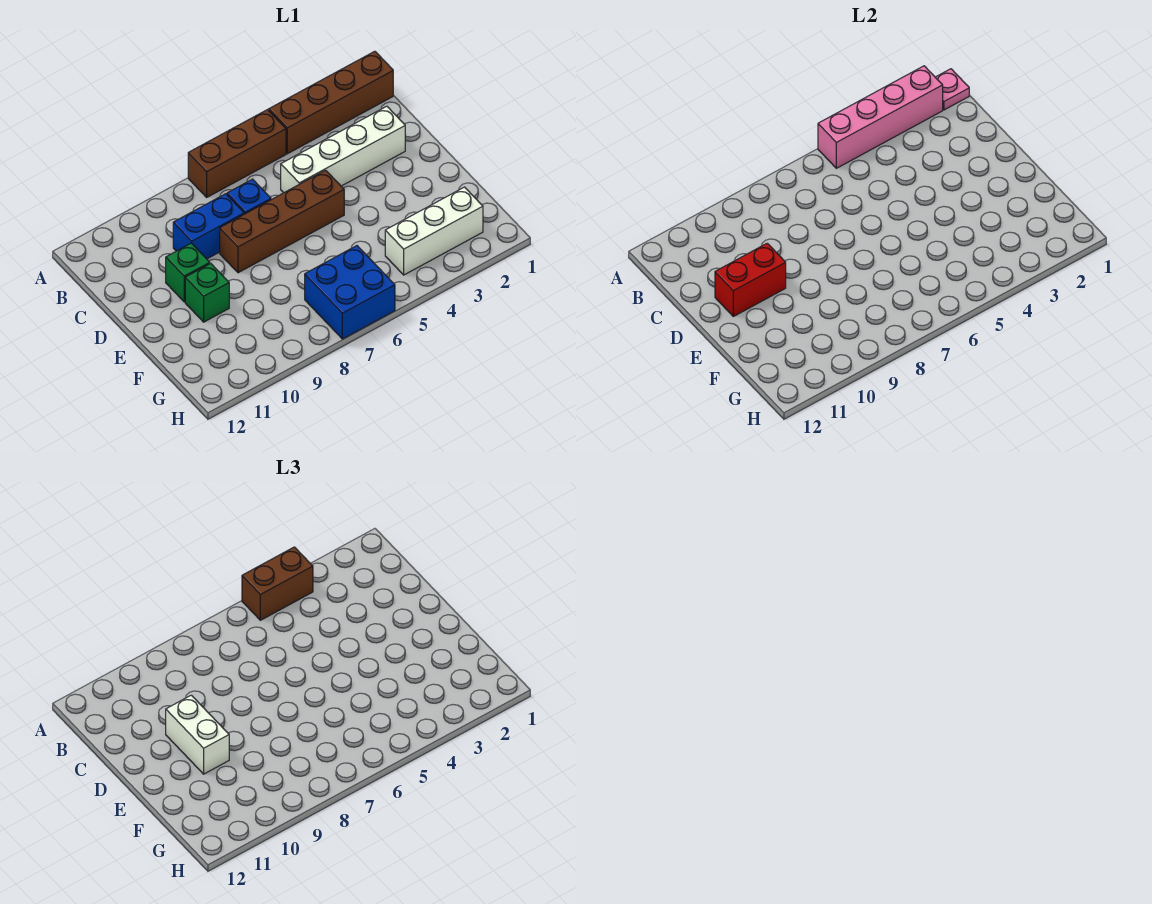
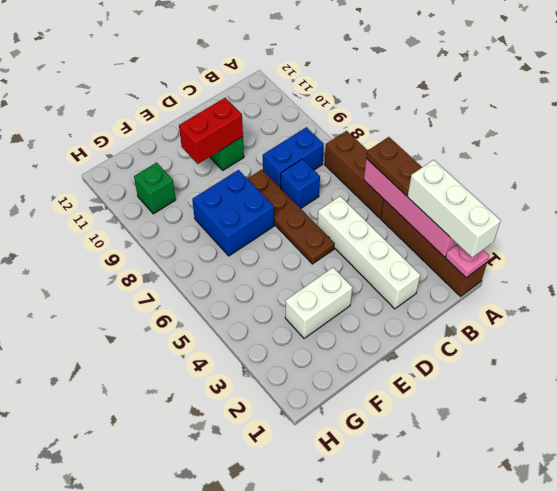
brown brick A4:A5 level 3 -> brown plate A4:A5 level 3
blue brick C8:C9 level 1 -> blue brick B8:C8 level 1
brown brick D5:D8 level 1 -> brown plate D5:D8 level 1
red brick D10:D11 level 2 -> red brick D10:E10 level 2
white brick D10:E10 level 3 -> white brick E3:F3 level 1
green brick E10 level 1 -> green brick G10 level 1
white brick G2:G4 level 1 -> white brick A1:A3 level 3
blue brick G6:H7 level 1 -> blue brick E7:F8 level 1

